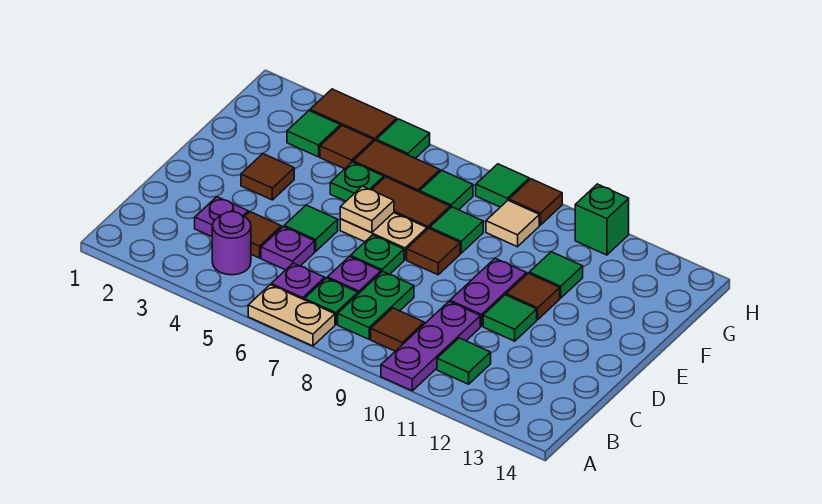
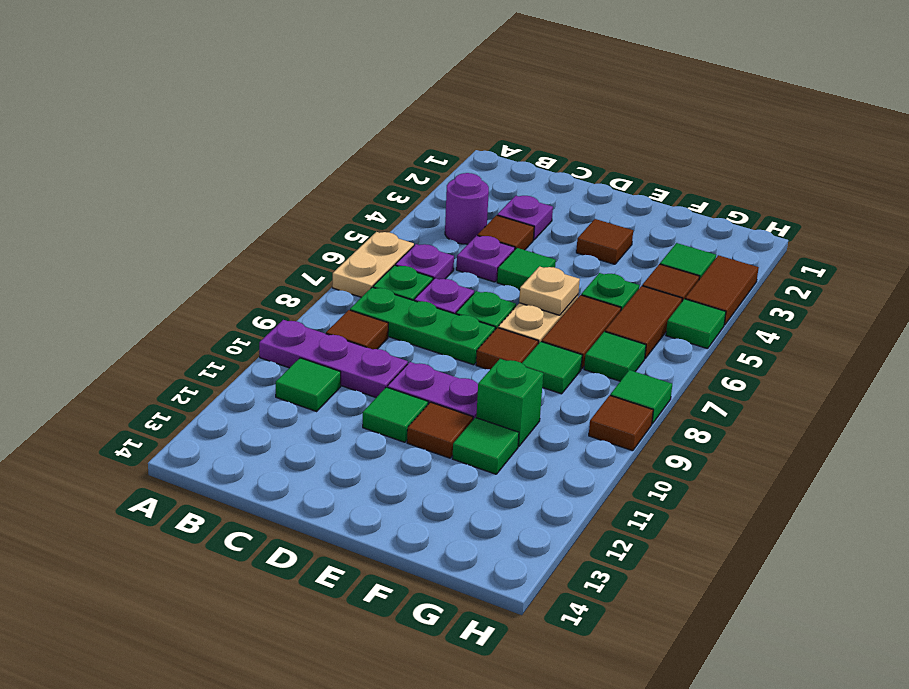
green plate B8:C8 level 1 -> green plate B8:D8 level 1
tan tile G9 level 1 -> none
green brick H11 level 1 -> green brick F10 level 1

